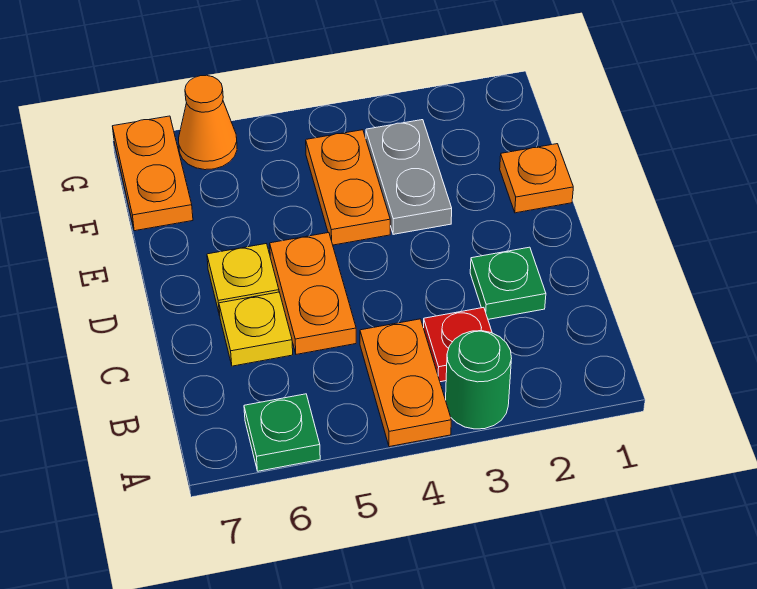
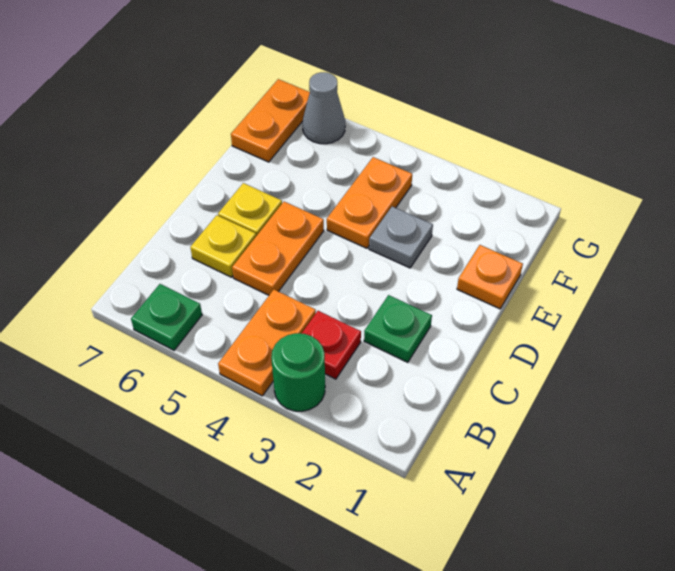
grey plate E3:F3 level 1 -> grey plate E3 level 1
orange cone G6 level 1 -> grey cone G6 level 1

